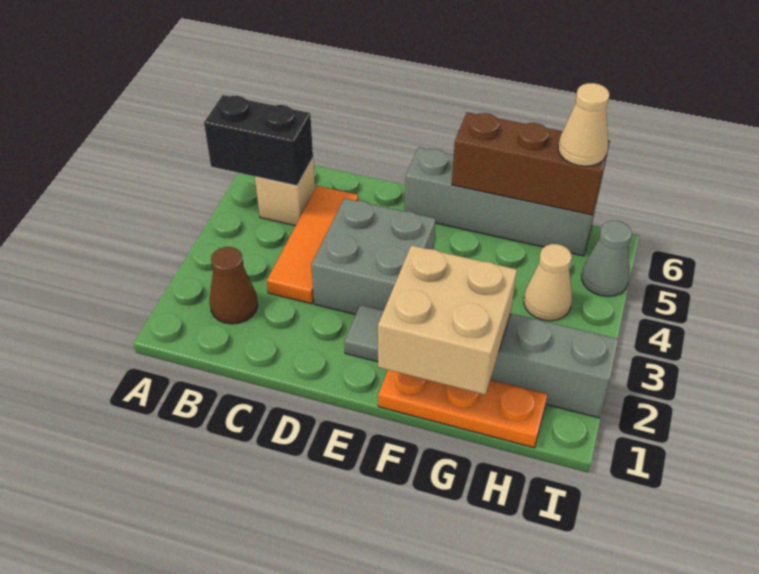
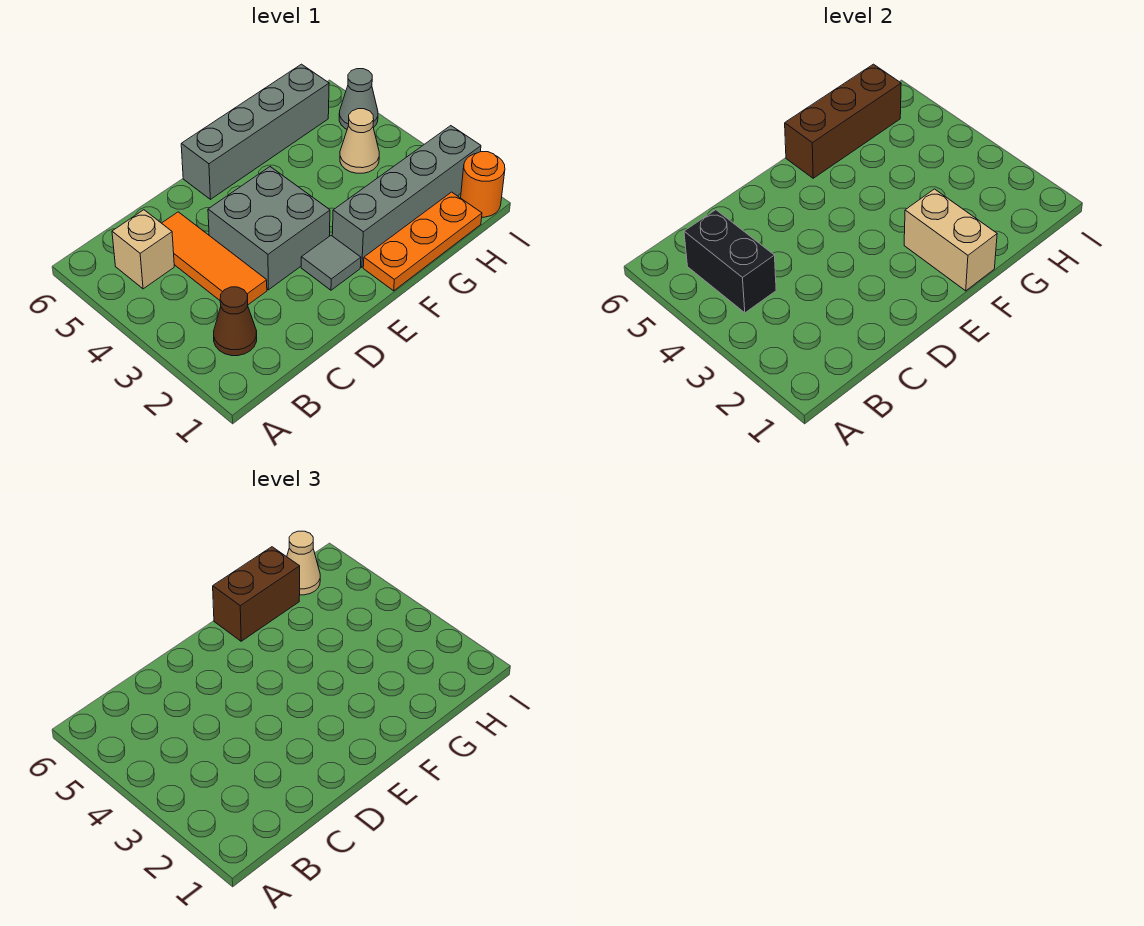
black brick A5:B5 level 2 -> black brick B4:B5 level 2
tan brick F1:G2 level 2 -> tan brick F1:F2 level 2
none -> brown brick F6:G6 level 3
none -> orange round brick I1 level 1

